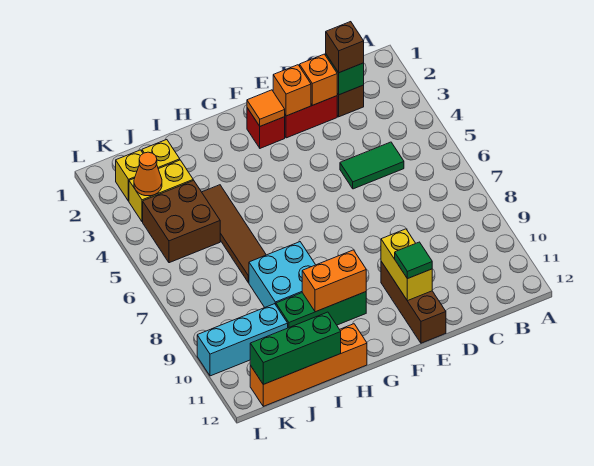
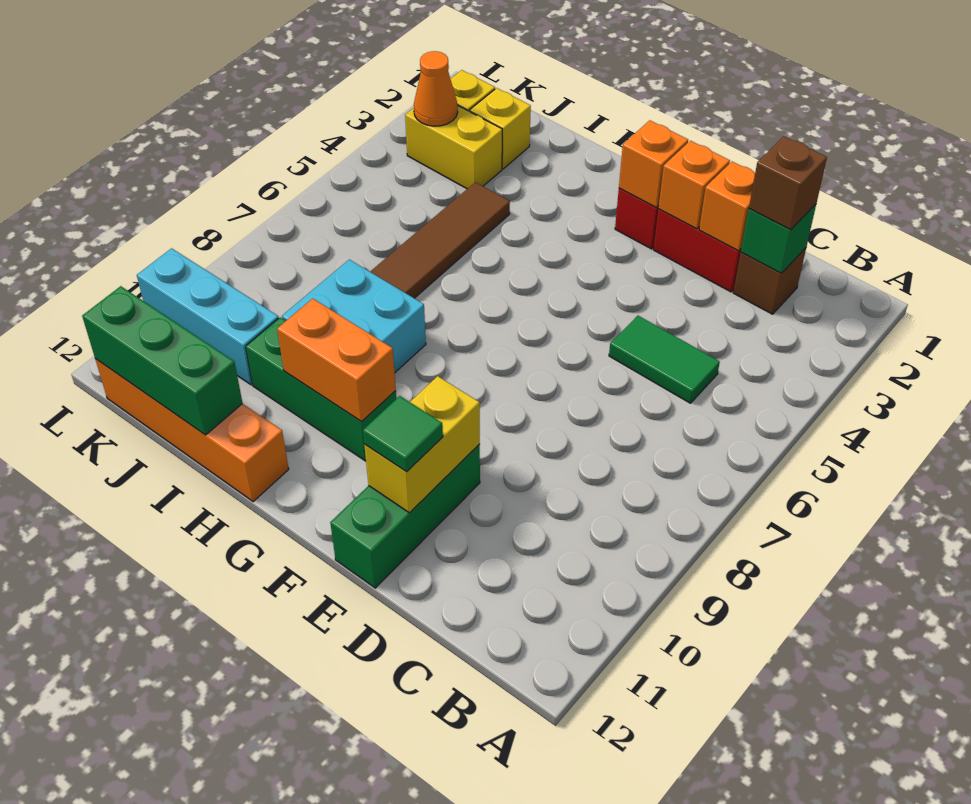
brown brick E10:E12 level 1 -> green brick E10:E12 level 1
orange tile F2 level 2 -> orange brick F2 level 2
brown brick J4:K5 level 1 -> none

